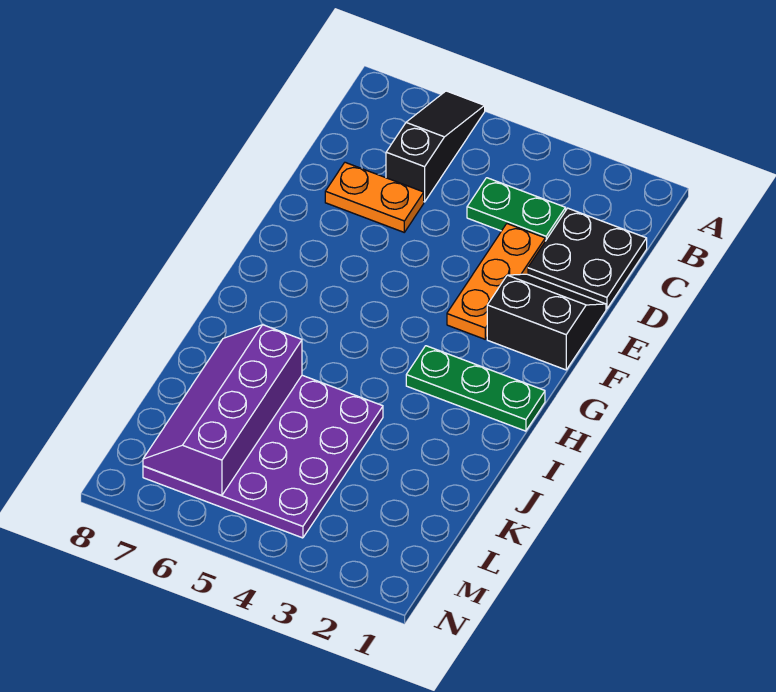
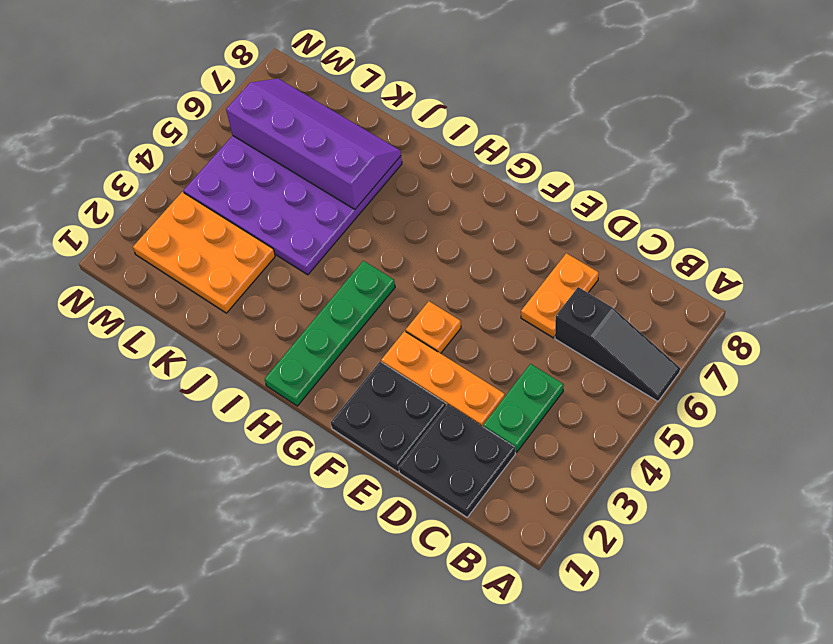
black slope E1:F2 level 1 top F -> black plate E1:F2 level 1
none -> orange plate F4 level 1
green plate H1:H3 level 1 -> green plate H1:H4 level 1
none -> orange plate K2:M3 level 1

